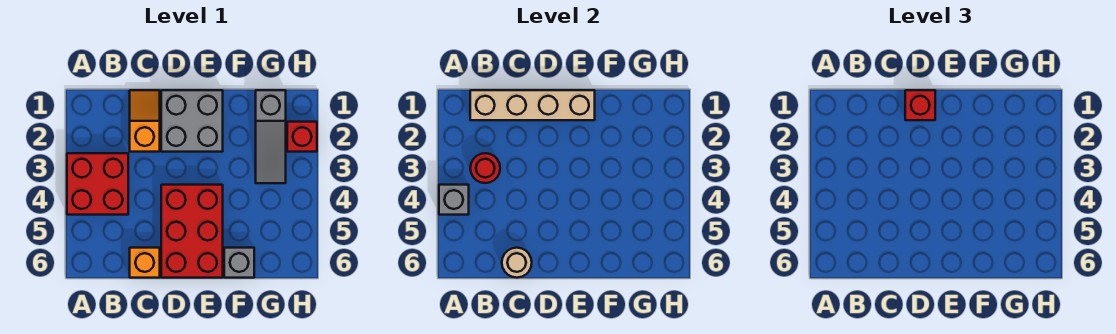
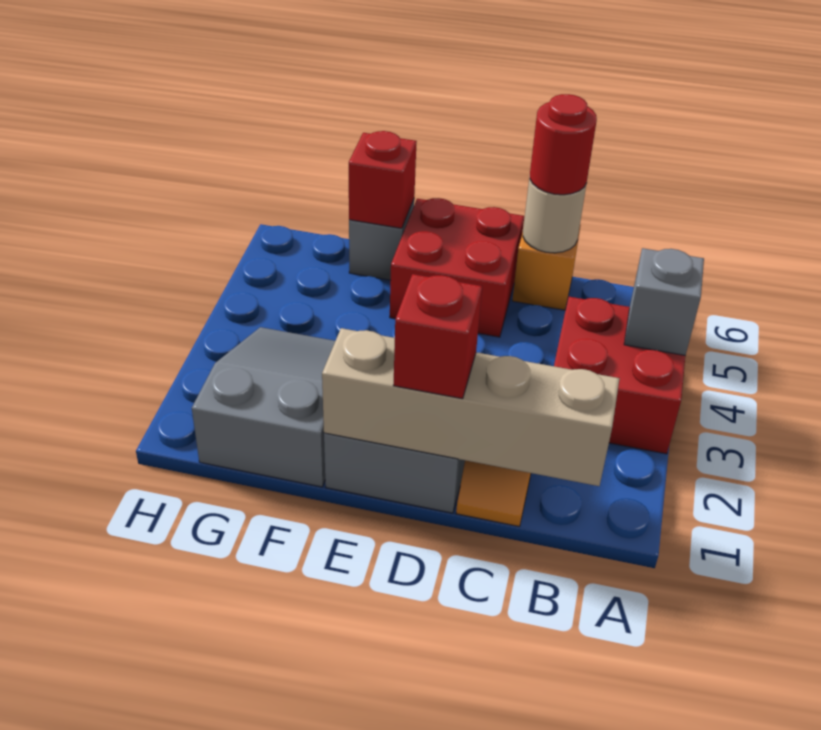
red round brick B3 level 2 -> red round brick C6 level 3
red brick D4:E6 level 1 -> red brick D5:E6 level 1
grey slope G1:G3 level 1 top 1 -> grey slope F1:G3 level 1 top 1
red brick H2 level 1 -> red brick F6 level 2

